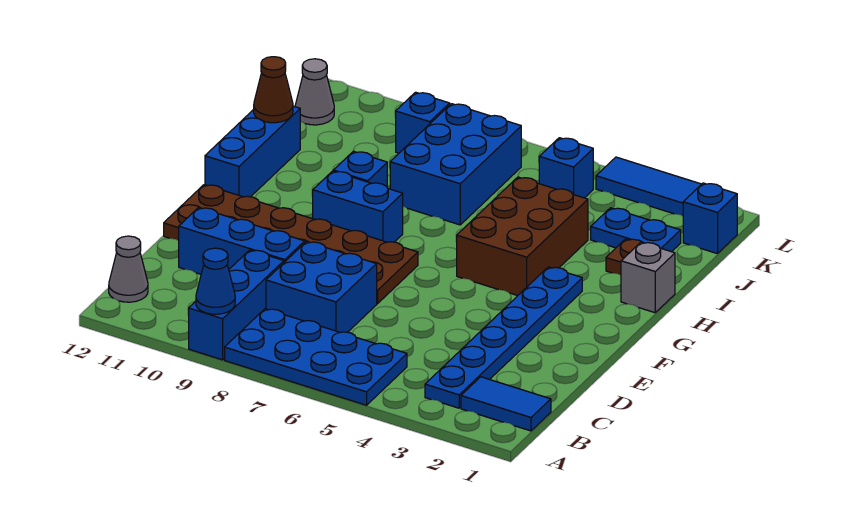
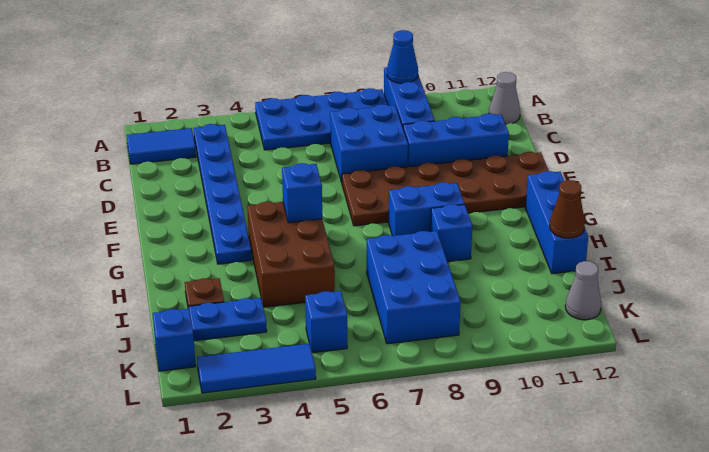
grey brick H1 level 1 -> none
blue brick K9 level 1 -> blue brick G5 level 2

